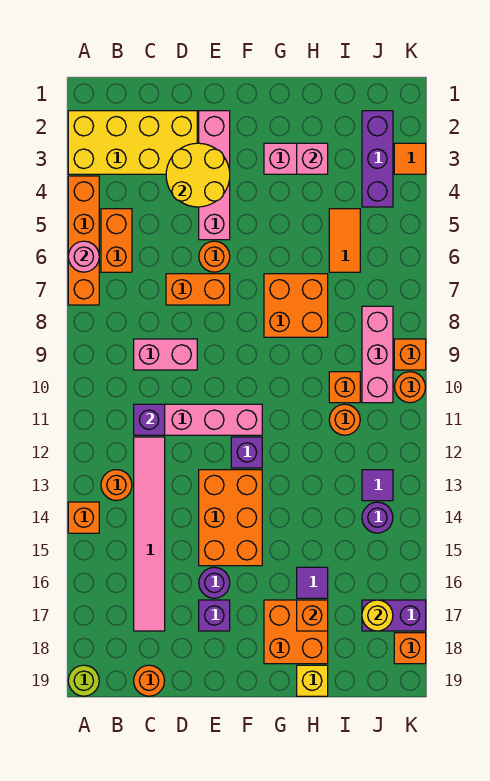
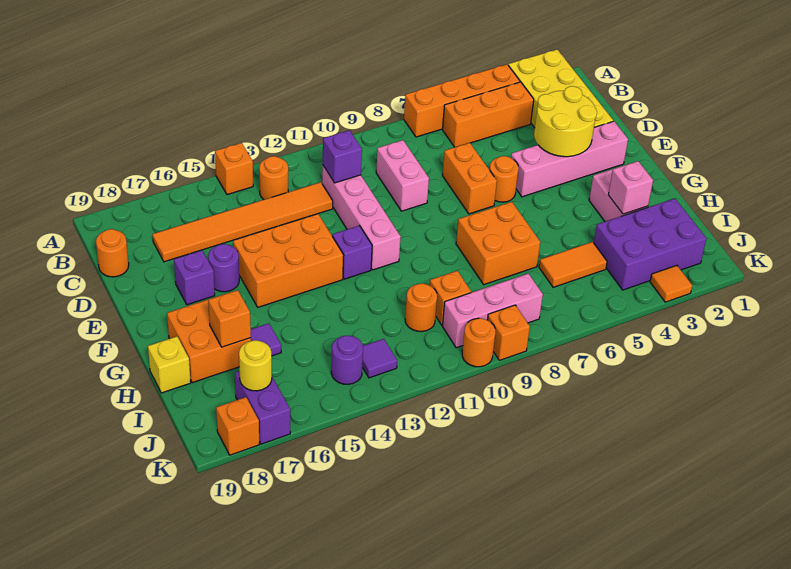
pink round brick A6 level 2 -> none
lime round brick A19 level 1 -> none
orange brick B5:B6 level 1 -> orange brick B4:B6 level 1
pink tile C12:C17 level 1 -> orange tile C12:C17 level 1
purple brick J2:J4 level 1 -> purple brick I2:J4 level 1

